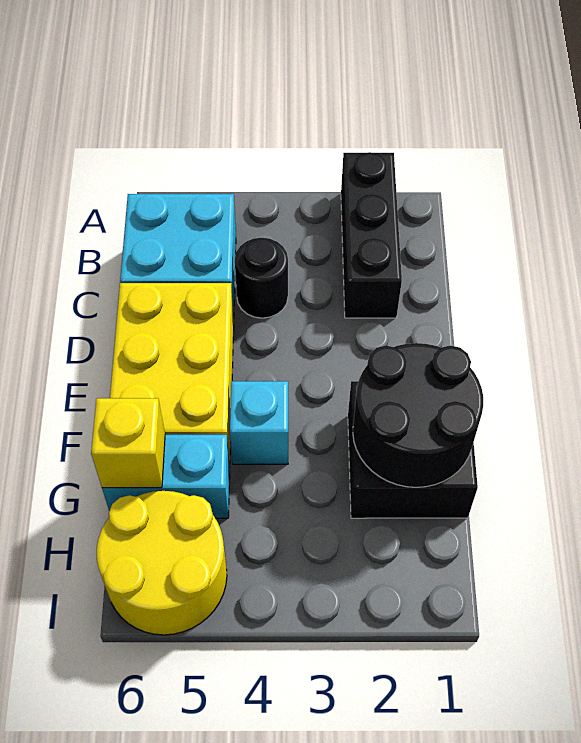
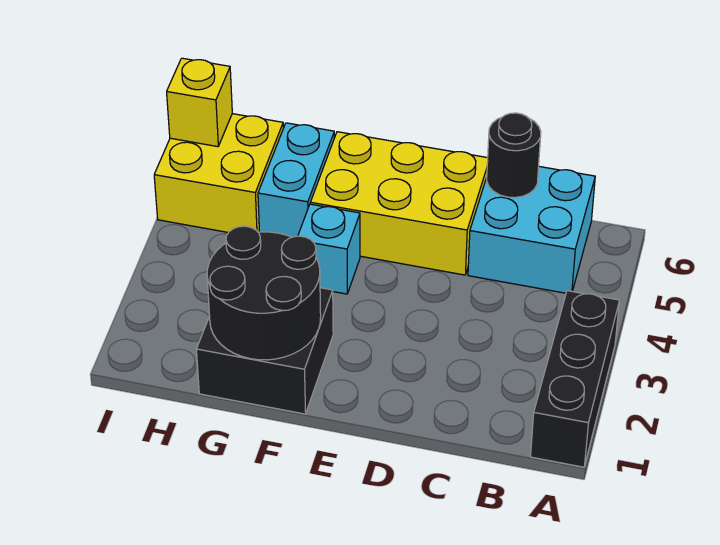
black brick A2:C2 level 1 -> black brick A1:A3 level 1
black round brick C4 level 1 -> black round brick C6 level 2
yellow brick G6 level 2 -> yellow brick I6 level 2
yellow round brick H5:I6 level 1 -> yellow brick H5:I6 level 1

